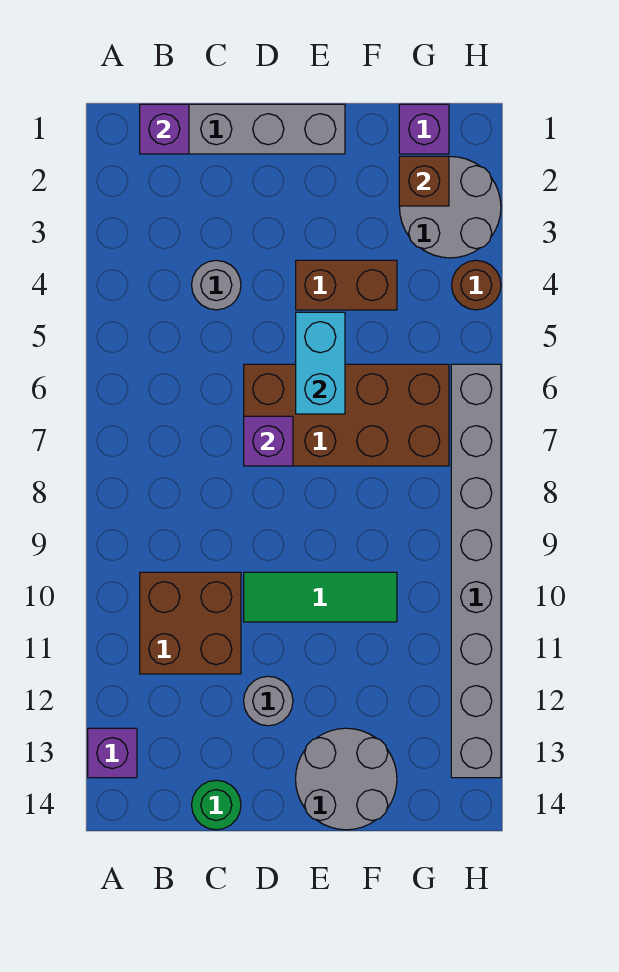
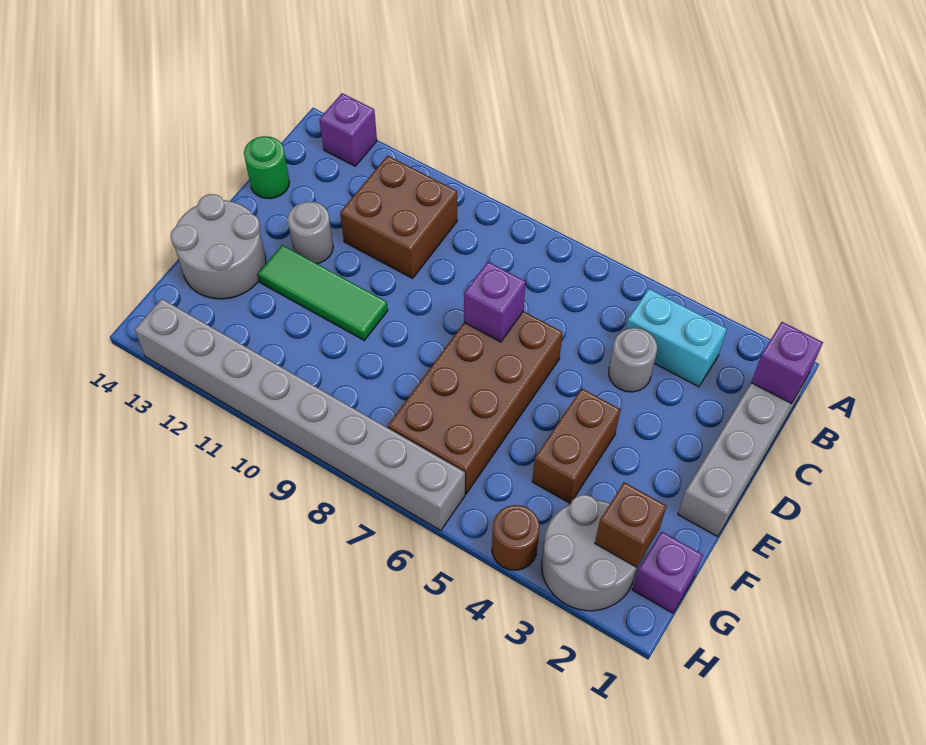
green tile D10:F10 level 1 -> green tile E10:E12 level 1
cyan brick E5:E6 level 2 -> cyan brick B3:B4 level 1

